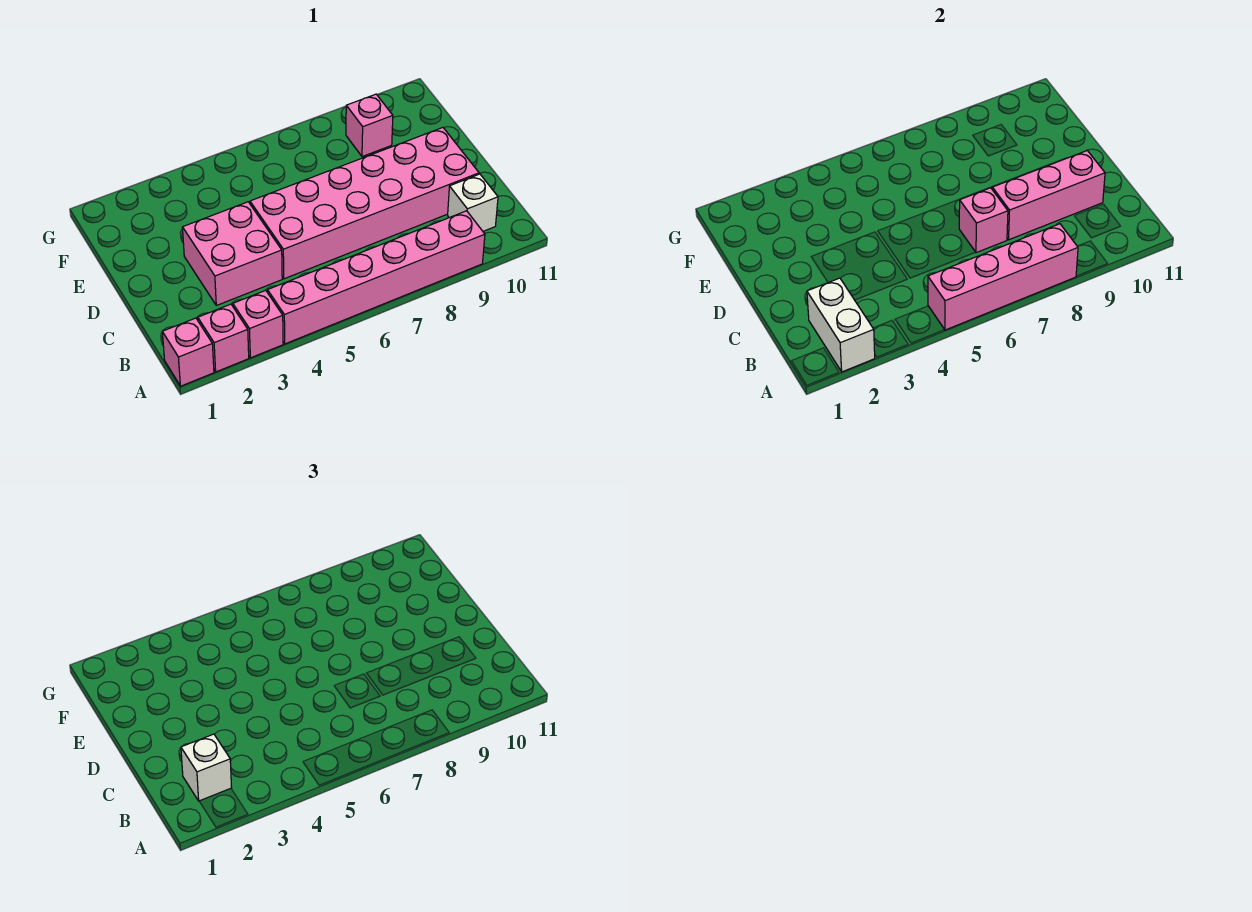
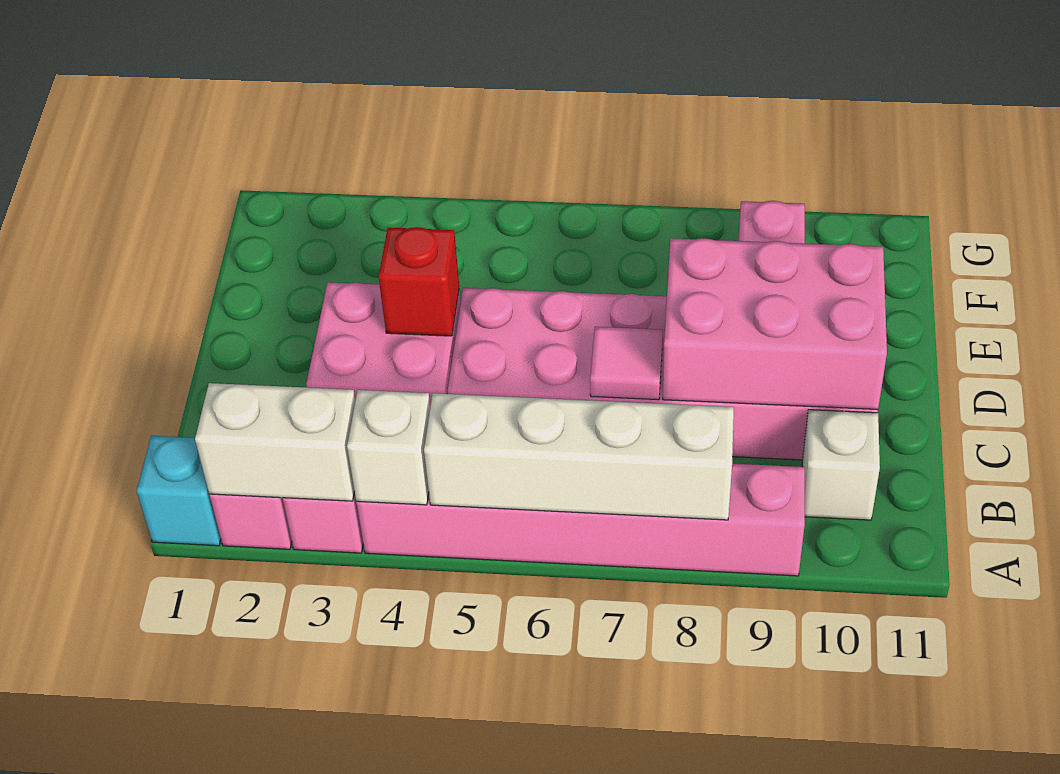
pink brick A1 level 1 -> cyan brick A1 level 1
white brick A2:B2 level 2 -> white brick A2:A3 level 2
pink brick A5:A8 level 2 -> white brick A5:A8 level 2
white brick B2 level 3 -> white brick A4 level 2
pink brick C7 level 2 -> pink tile C7 level 2
pink brick C8:C10 level 2 -> pink brick C8:D10 level 2
none -> red brick D4 level 2

